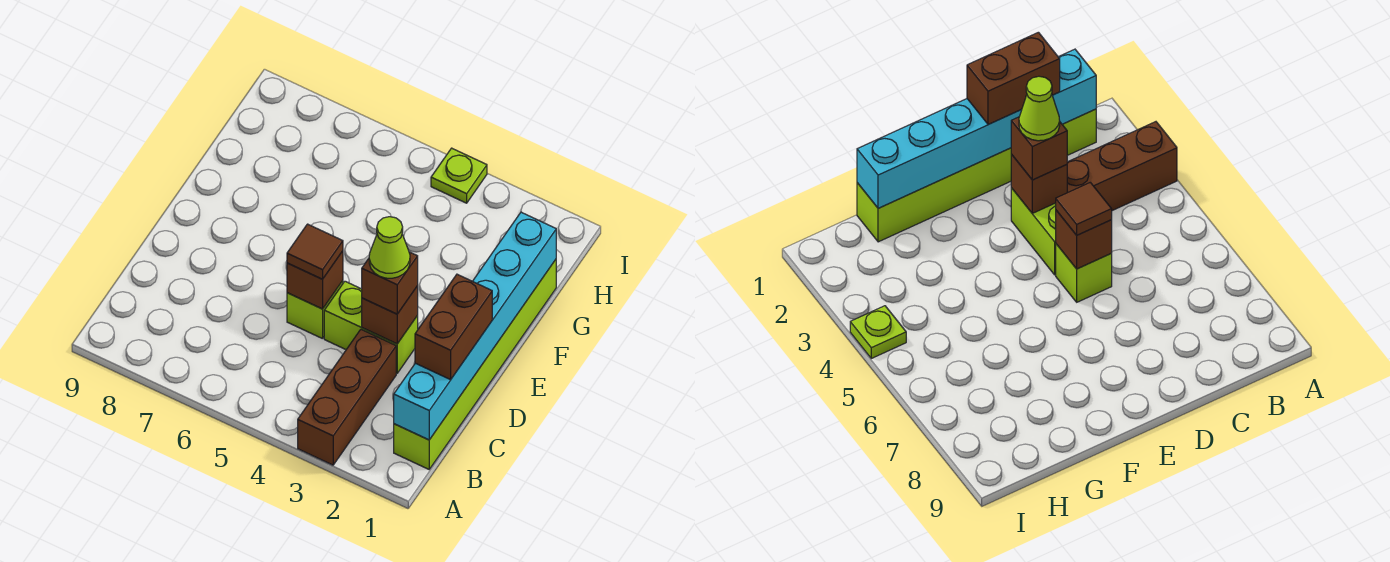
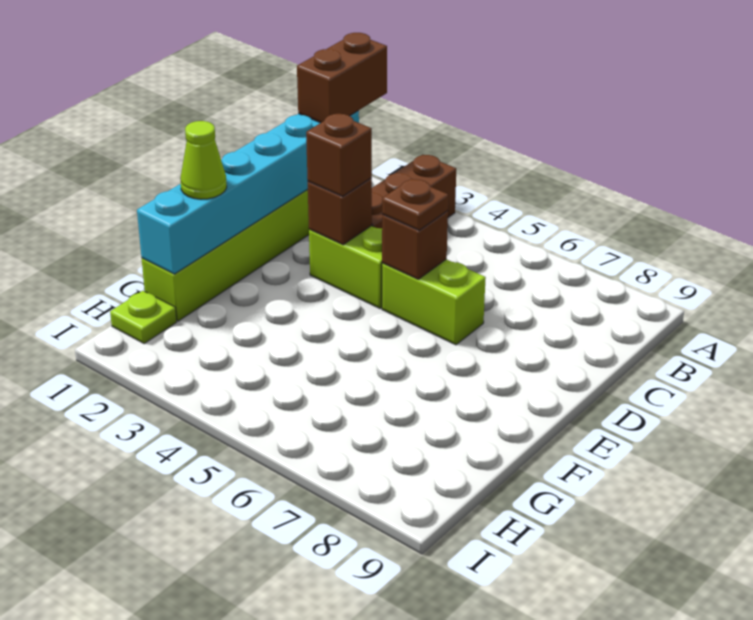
brown brick C1:D1 level 3 -> brown brick A1:B1 level 3
lime cone D3 level 4 -> lime cone F1 level 3
lime brick D5 level 1 -> lime brick D5:D6 level 1
brown tile D5 level 3 -> brown plate D5 level 3
lime plate I4 level 1 -> lime plate H1 level 1

